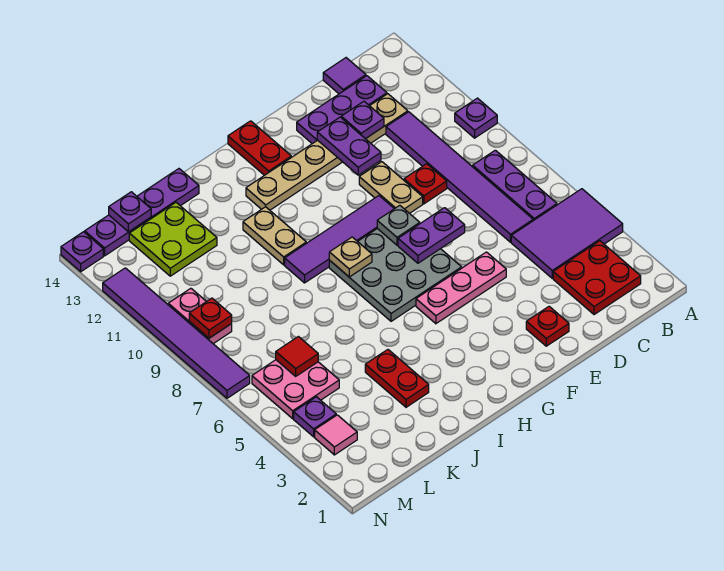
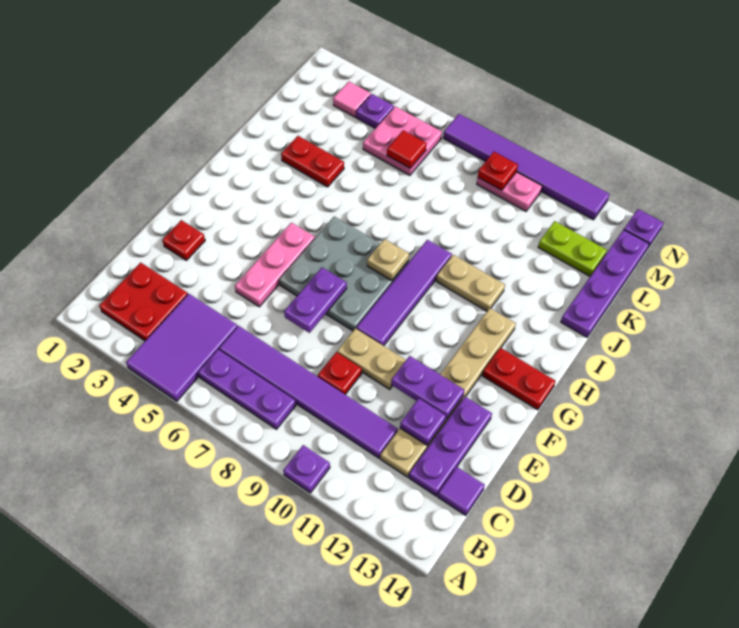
grey plate F8 level 2 -> none
lime plate K12:L13 level 1 -> lime plate L12:L13 level 1
purple plate L14 level 2 -> none

